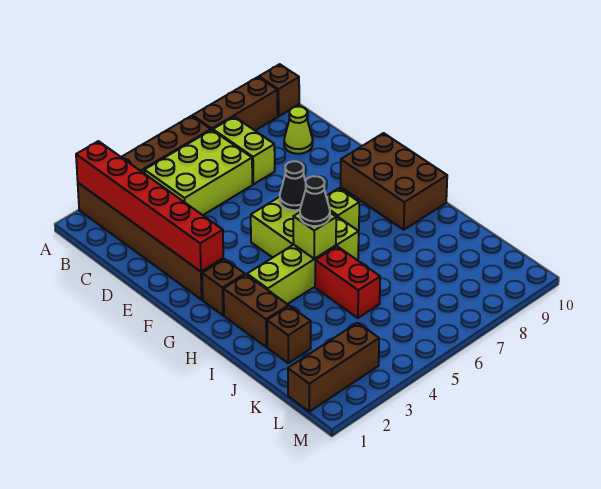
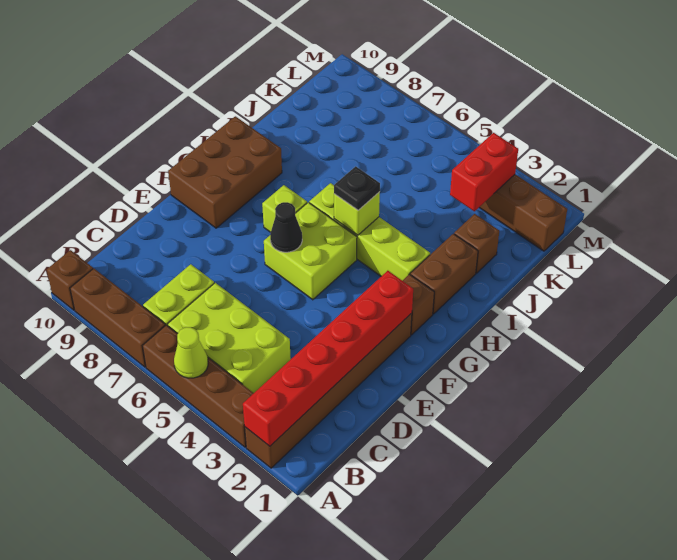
lime cone C9 level 1 -> lime cone A5 level 2
black cone H5 level 3 -> black plate H5 level 3
red brick I5:J5 level 1 -> red brick K3:L3 level 2

